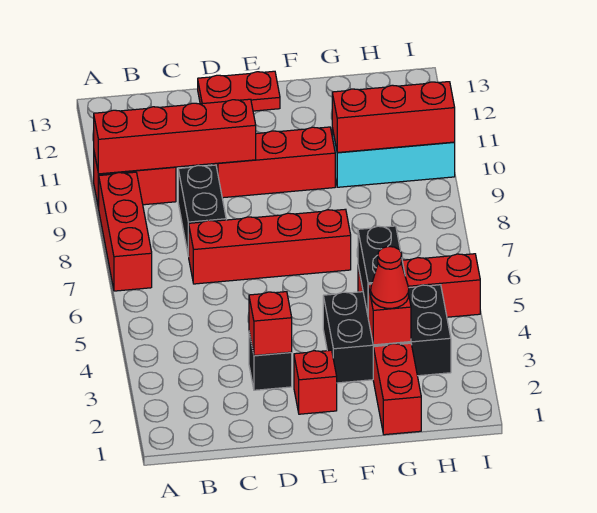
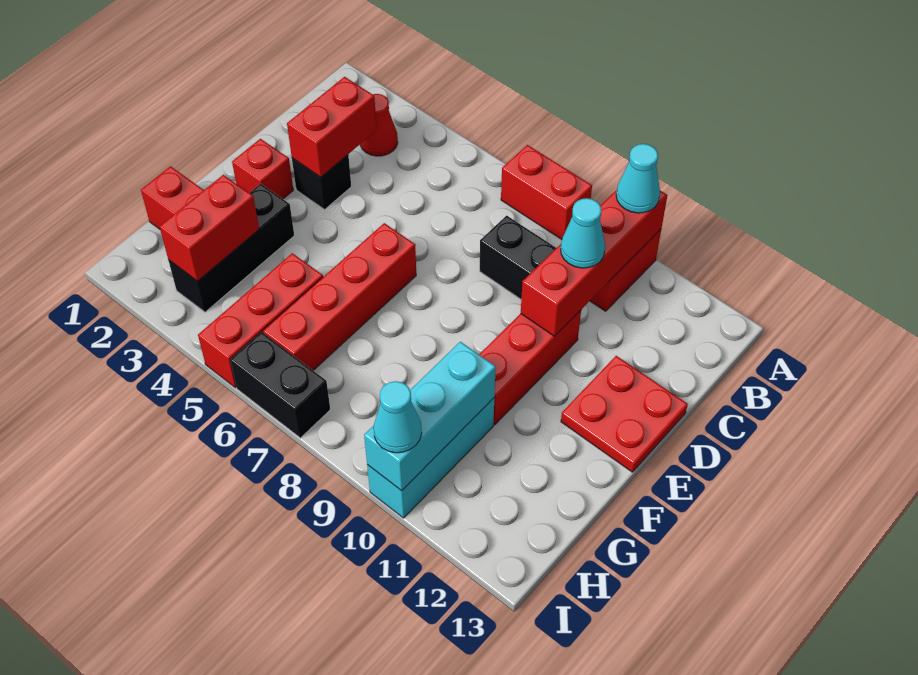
red brick A7:A9 level 1 -> red brick A7:A8 level 1
none -> cyan cone A10 level 3
red brick C7:F7 level 1 -> red brick E6:H6 level 1
none -> cyan cone C10 level 3
red brick D3 level 2 -> red brick C3:D3 level 2
red plate D13:E13 level 1 -> red plate D12:E13 level 1
black brick F3:H4 level 1 -> black brick F3:H3 level 1
red brick G3 level 2 -> red brick G3:H3 level 2
red cone G3 level 3 -> red cone B3 level 1
black brick G4:G5 level 2 -> black brick I6:I7 level 1
red brick G10:I10 level 2 -> cyan brick G10:I10 level 2
none -> cyan cone I10 level 3

